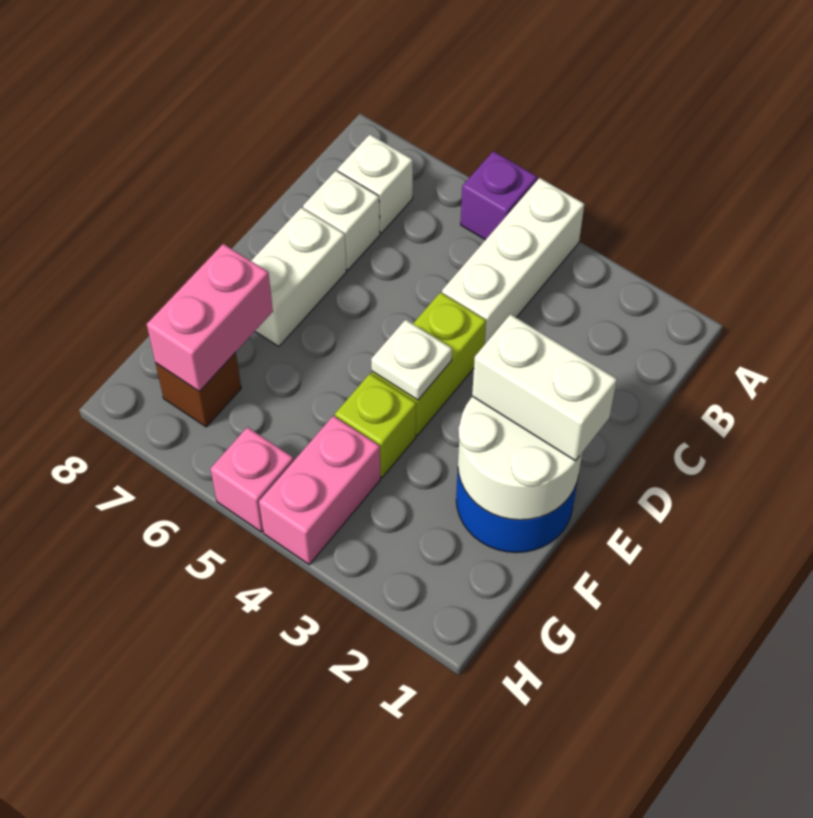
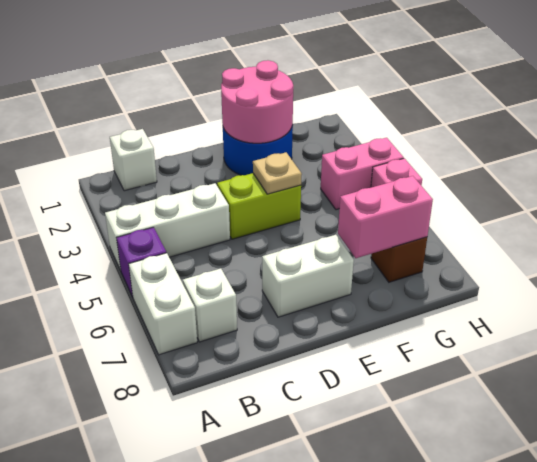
white brick C7 level 1 -> white brick B1 level 1
white round brick E1:F2 level 2 -> pink round brick E1:F2 level 2
white brick E1:E2 level 3 -> white brick A6:A7 level 1
white plate E4 level 2 -> tan plate E4 level 2
lime brick F4 level 1 -> none

